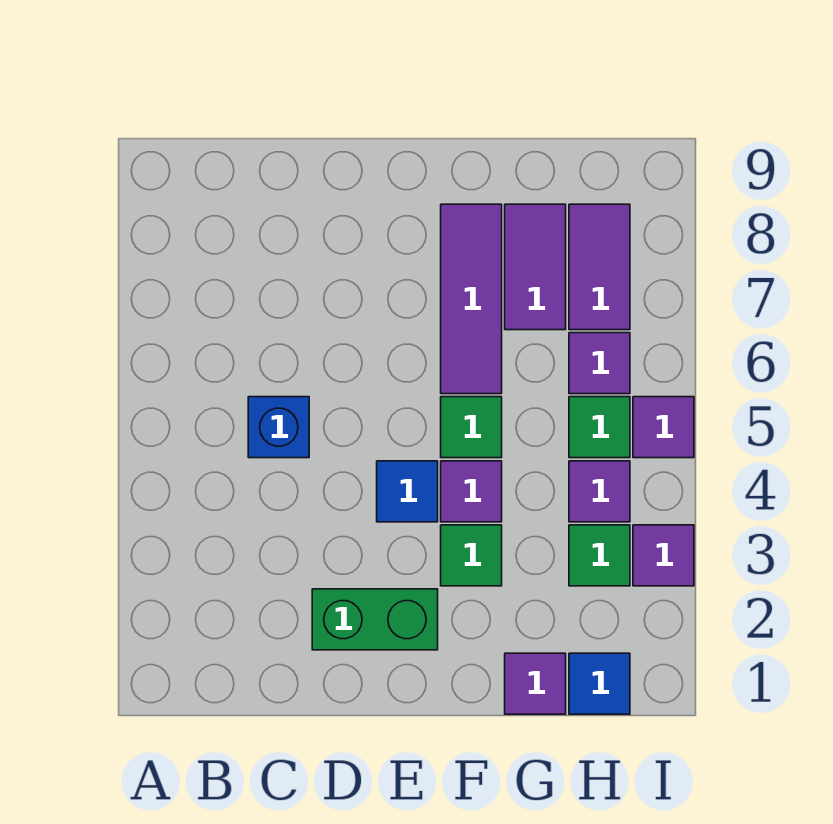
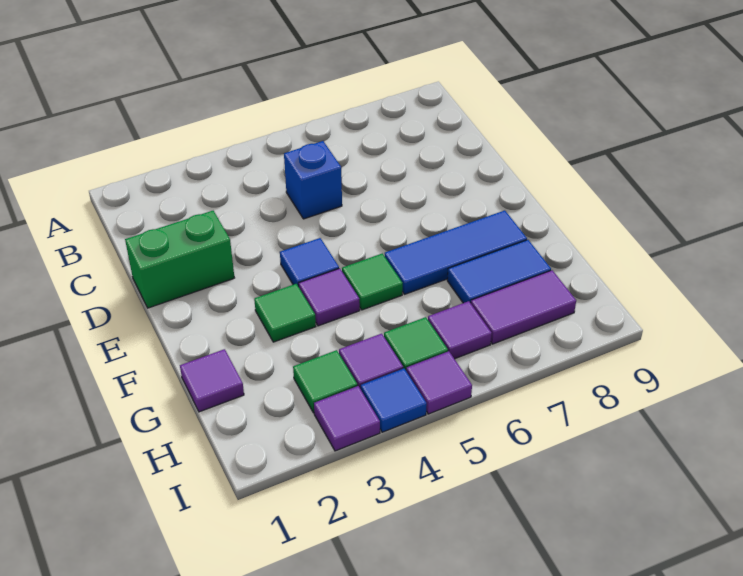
green brick D2:E2 level 1 -> green brick D1:D2 level 1
purple tile F6:F8 level 1 -> blue tile F6:F8 level 1
purple tile G7:G8 level 1 -> blue tile G7:G8 level 1
blue tile H1 level 1 -> blue tile I4 level 1

